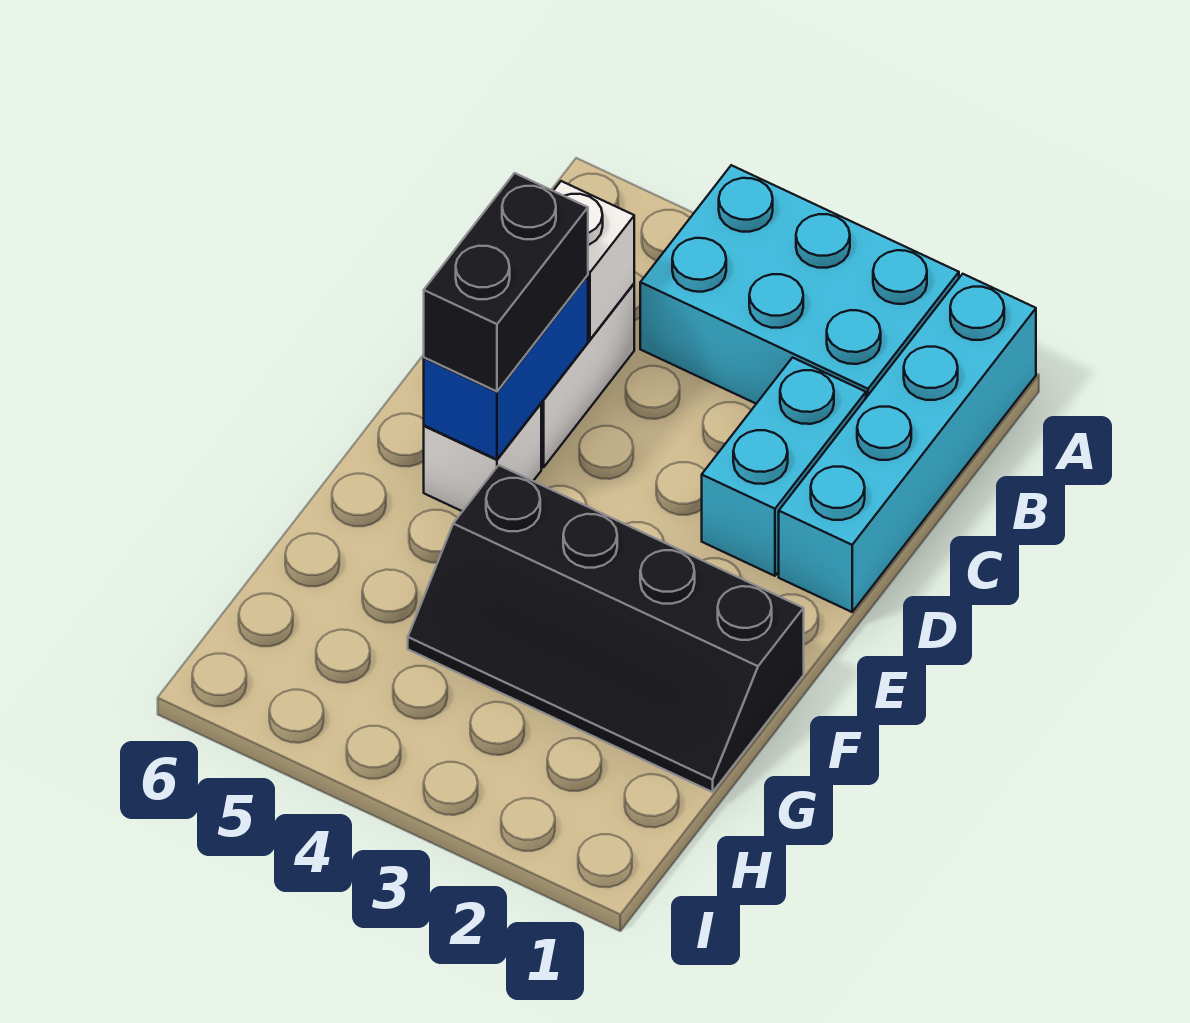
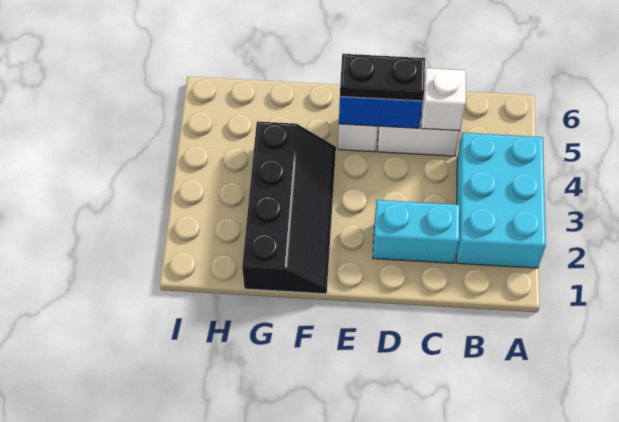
cyan brick A1:D1 level 1 -> none
black brick D5:E5 level 3 -> black plate D5:E5 level 3
black slope F1:G4 level 1 top F -> black slope F1:G4 level 1 top G

